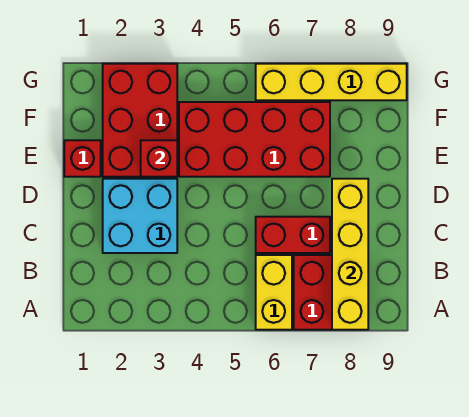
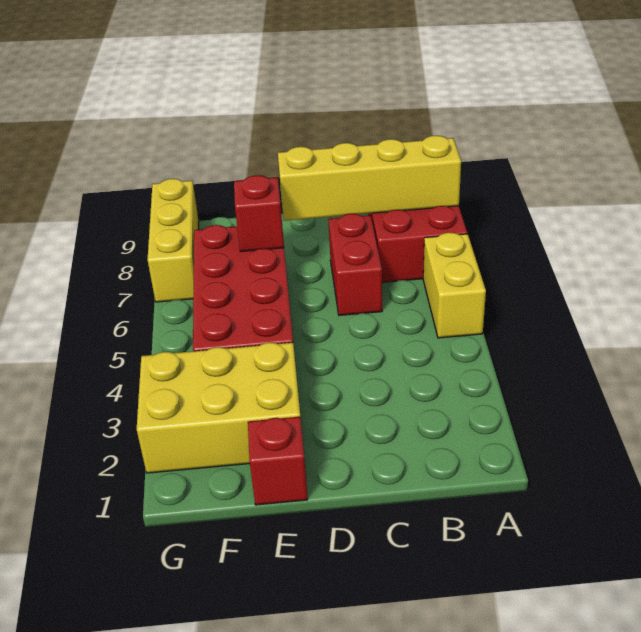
yellow brick A6:B6 level 1 -> yellow brick A5:A6 level 1
cyan brick C2:D3 level 1 -> none
red brick E2:G3 level 1 -> yellow brick E2:G3 level 1
red brick E3 level 2 -> red brick E7 level 2
yellow brick G6:G9 level 1 -> yellow brick G7:G9 level 1

